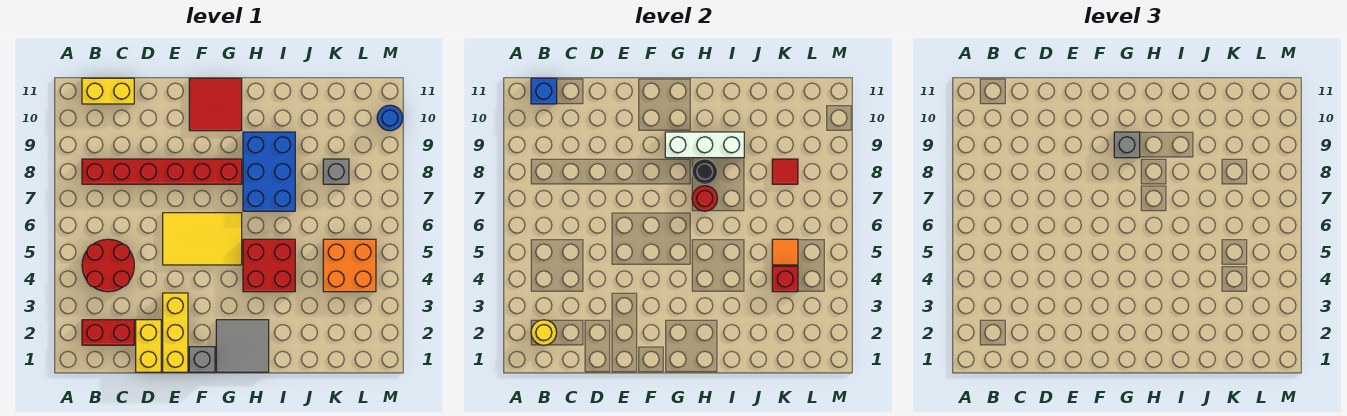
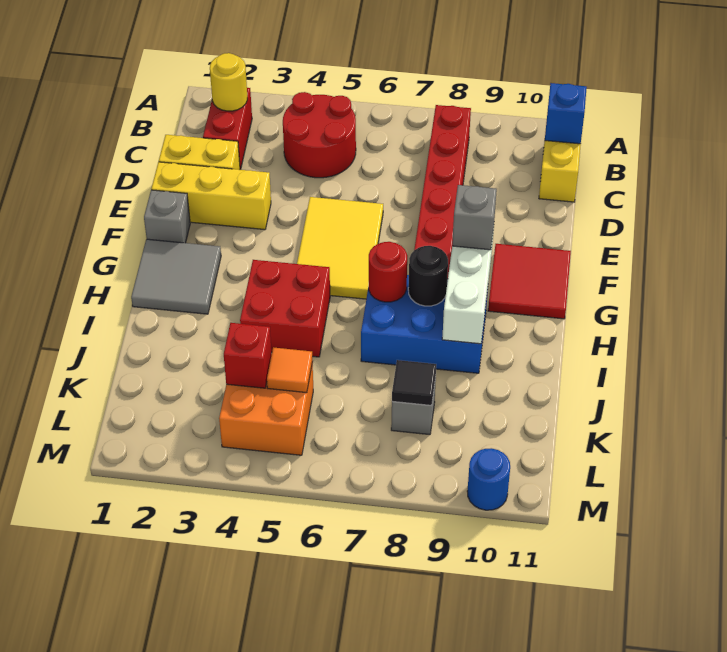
red tile K8 level 2 -> black tile K8 level 2

